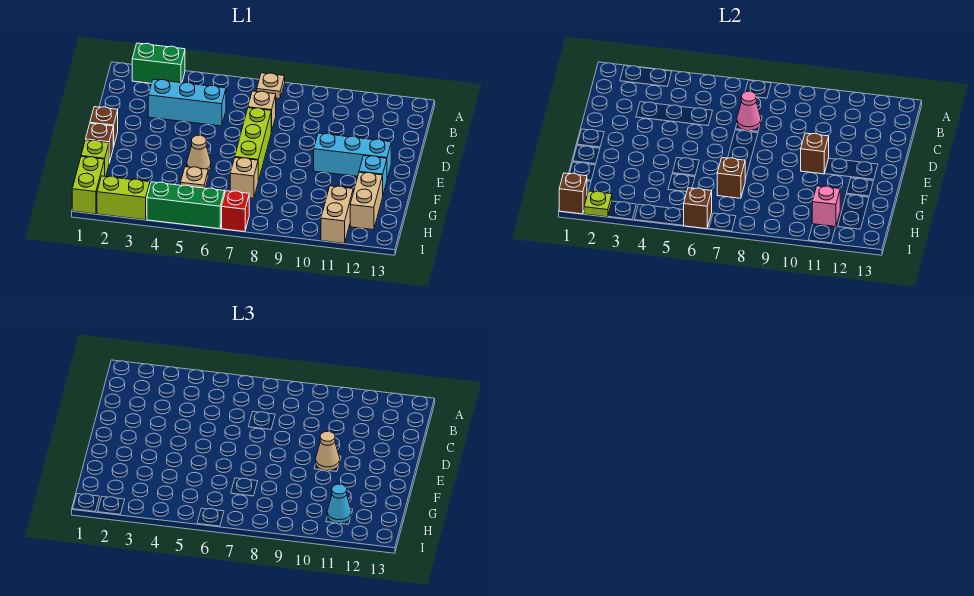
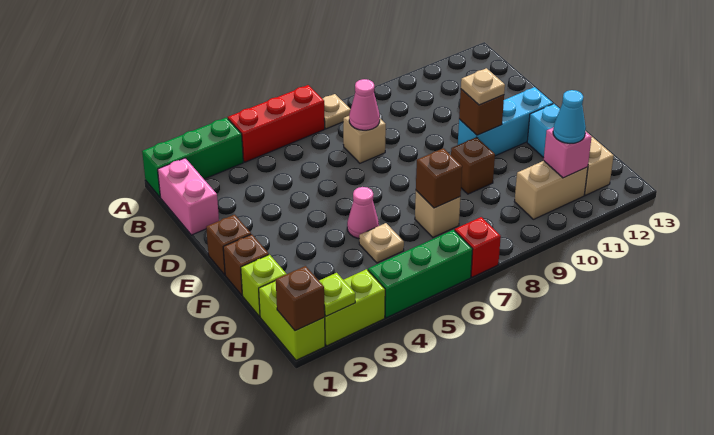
green brick A2:A3 level 1 -> green brick A1:A3 level 1
none -> red brick A4:A6 level 1
none -> pink brick B1:C1 level 1
cyan brick C3:C5 level 1 -> none
lime brick D7:F7 level 1 -> none
tan cone E10 level 3 -> tan plate E10 level 3
tan cone F5 level 1 -> pink cone F5 level 1
tan brick H11:I11 level 1 -> tan brick H10:H11 level 1
brown brick I6 level 2 -> brown brick F9 level 1

